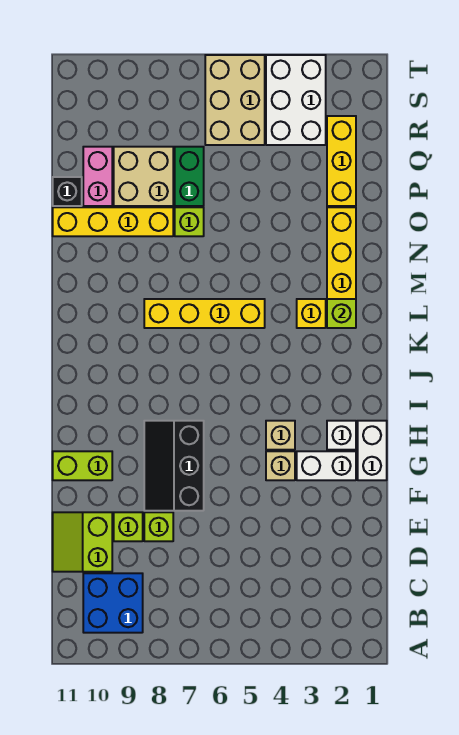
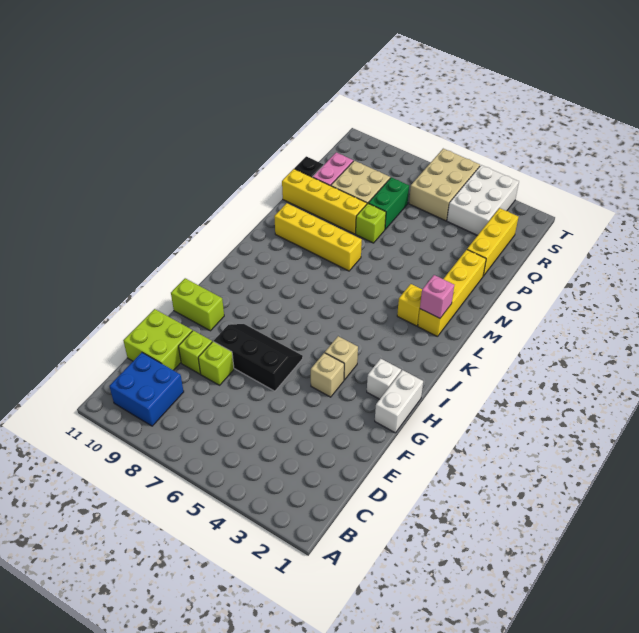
lime slope D10:E11 level 1 top 10 -> lime brick D10:E11 level 1
black slope F7:H8 level 1 top 7 -> black slope F6:G8 level 1 top F
white brick G2:G3 level 1 -> none
lime brick L2 level 2 -> pink brick L2 level 2
yellow brick L5:L8 level 1 -> yellow brick M7:M10 level 1

